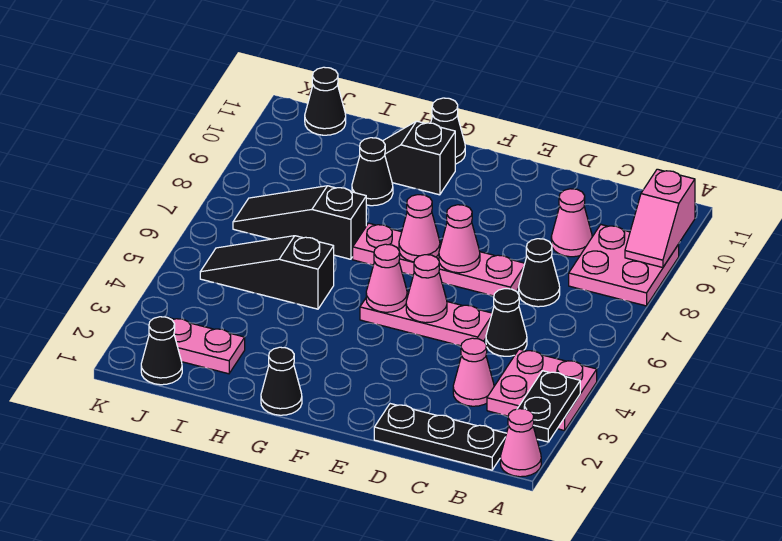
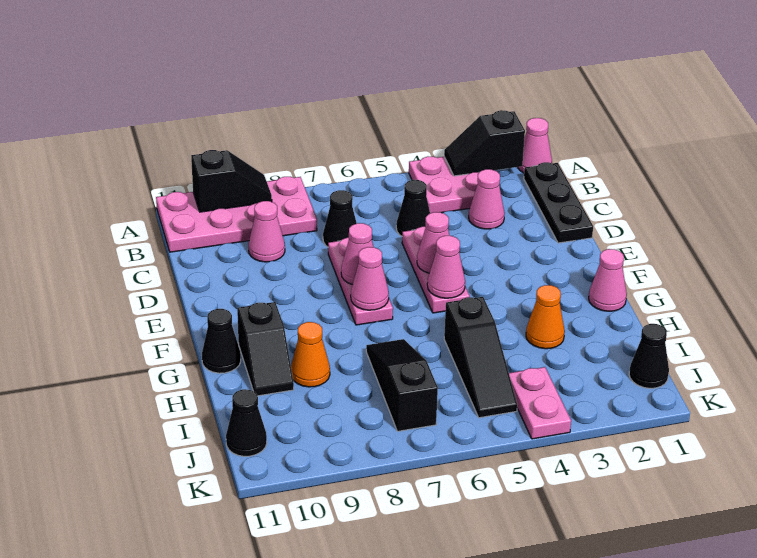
black plate A2:A3 level 2 -> black slope A2:A3 level 2 top 2
pink plate A8:B9 level 1 -> pink plate A8:B11 level 1
pink slope A9:A10 level 2 top 10 -> black slope A9:A10 level 2 top 10
pink plate D7:G7 level 1 -> pink plate D7:F7 level 1
black cone G1 level 1 -> pink cone G1 level 1
none -> orange cone H3 level 1
black slope H7:J7 level 1 top H -> black slope H7:J7 level 1 top J
black cone H9 level 1 -> orange cone H9 level 1
pink plate I2:J2 level 1 -> pink plate J4:K4 level 1

